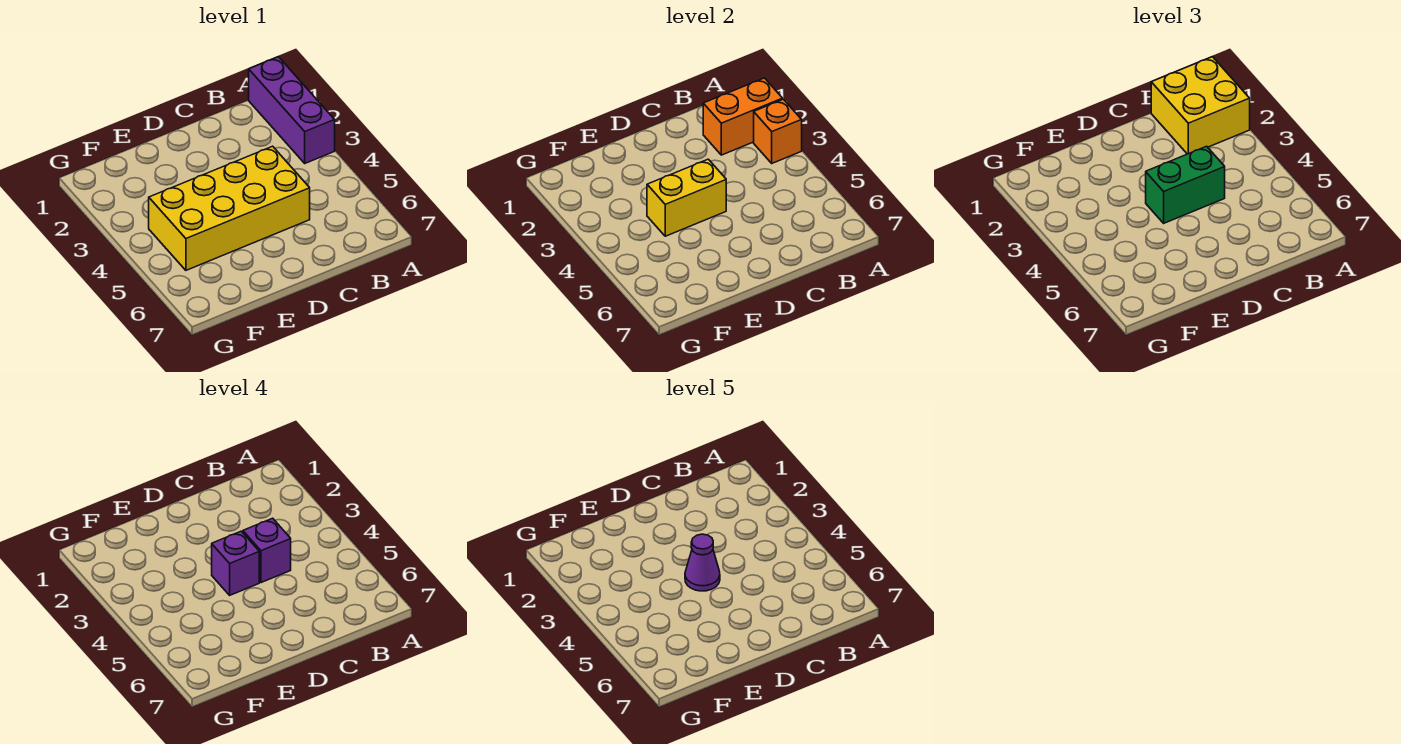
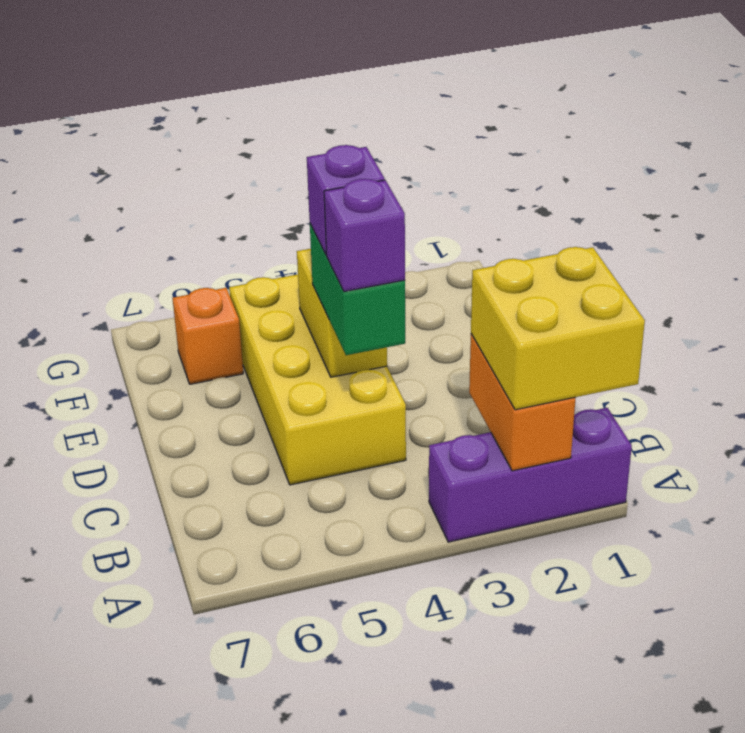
orange brick A3 level 2 -> orange brick F6 level 1
purple cone D4 level 5 -> none

